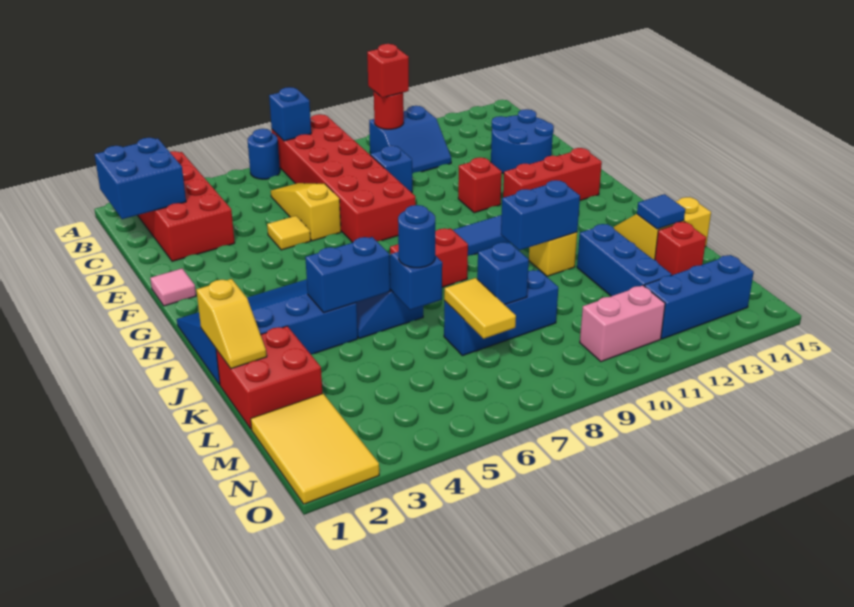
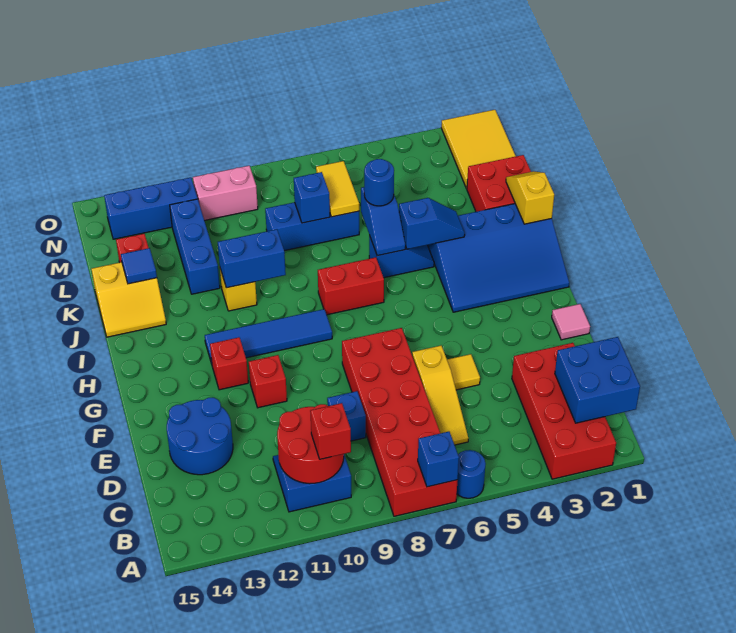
red round brick B10 level 2 -> red round brick B10:C11 level 2
red brick G12:G14 level 1 -> red brick G12 level 1
blue brick J4:J5 level 2 -> blue slope J4:J5 level 2 top 5

